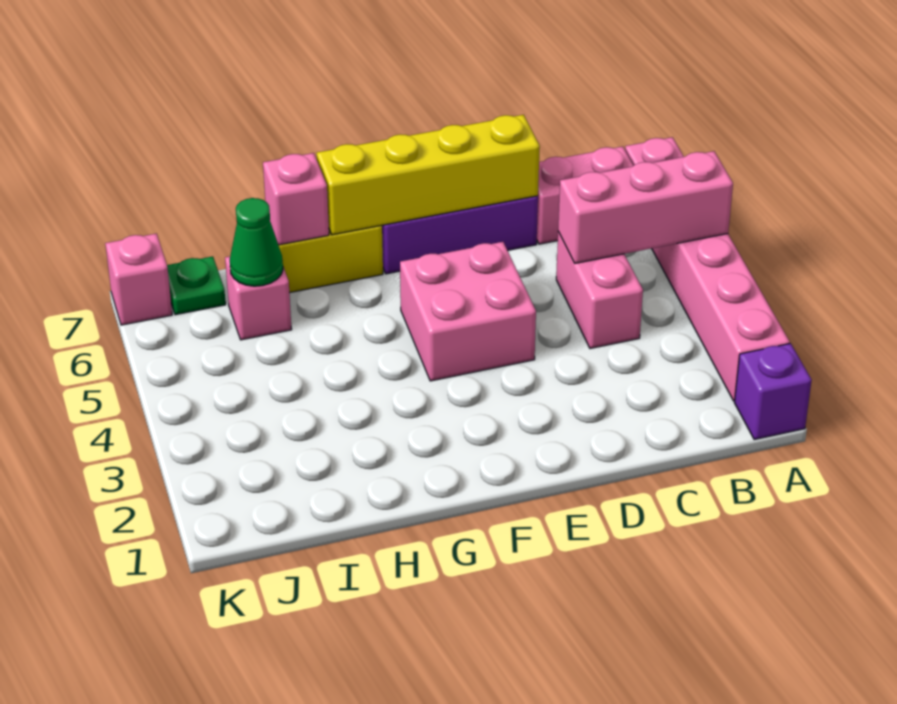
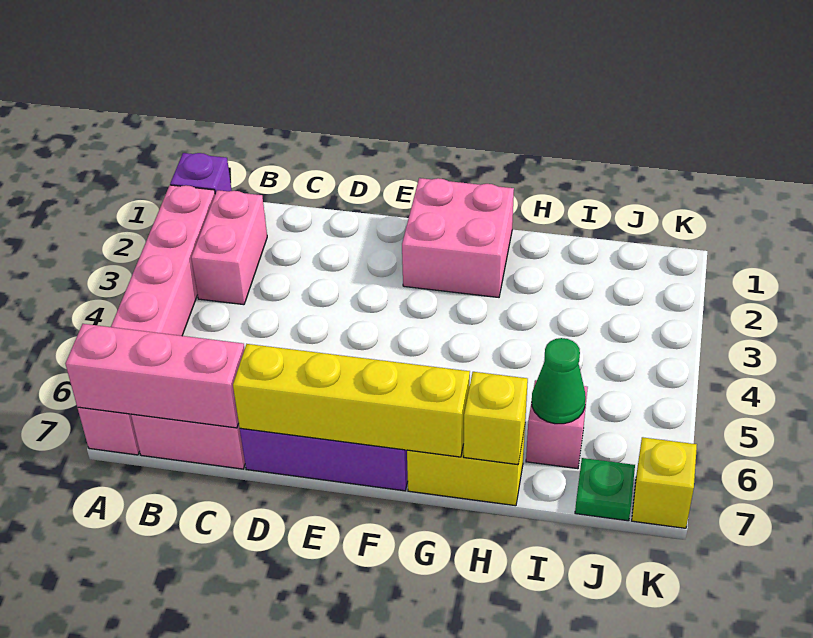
pink brick A5:C5 level 2 -> pink brick A7:C7 level 2
pink brick C4:C5 level 1 -> pink brick B2:B3 level 1
pink brick E4:F5 level 1 -> pink brick F1:G2 level 1
pink brick H7 level 2 -> yellow brick H7 level 2
pink brick K7 level 1 -> yellow brick K7 level 1

